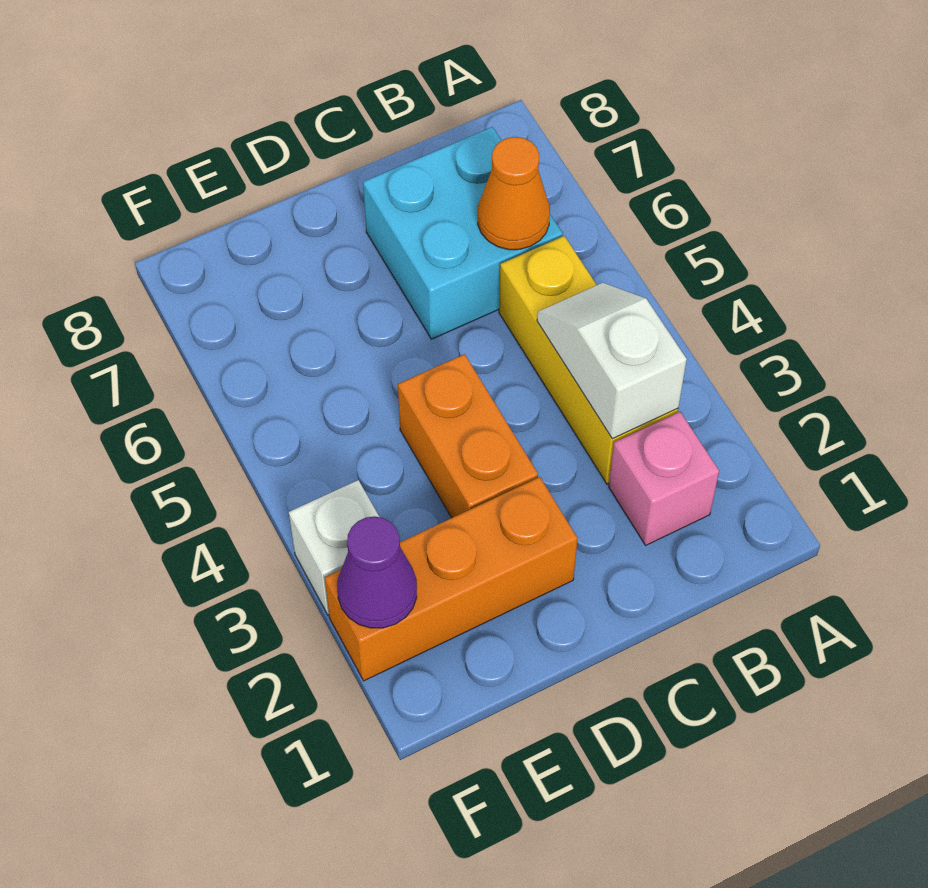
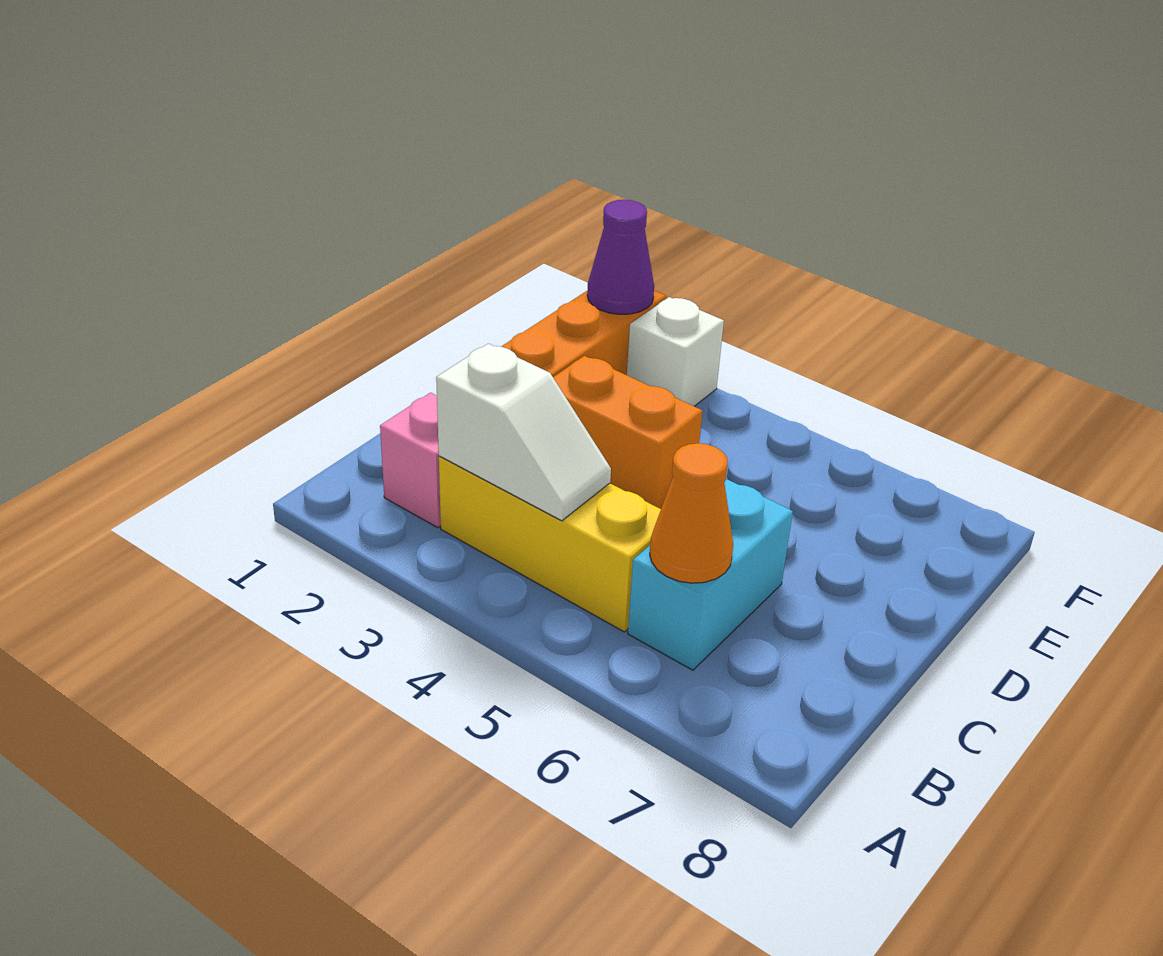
cyan brick B6:C7 level 1 -> cyan brick B6:C6 level 1

